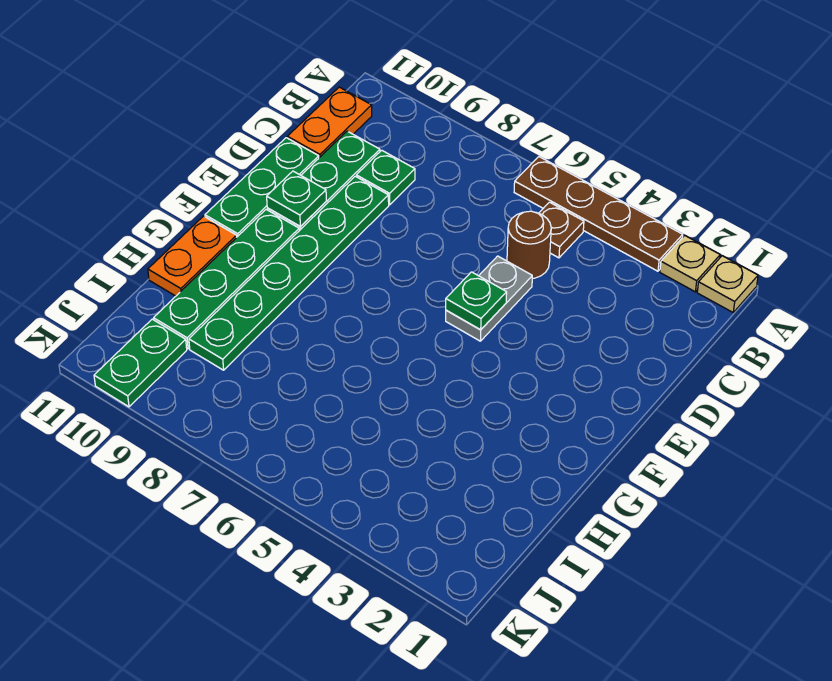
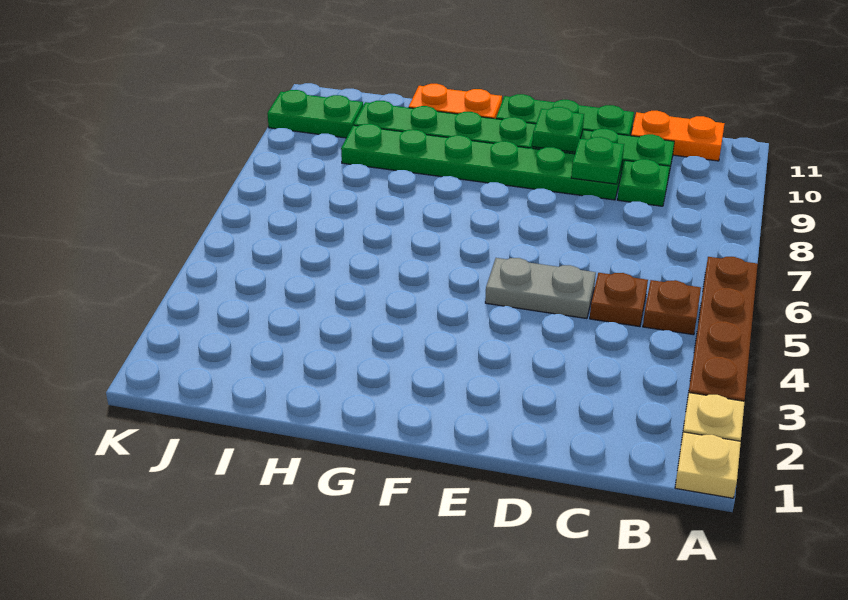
brown round brick C5 level 1 -> brown plate C5 level 1
green plate E5 level 2 -> green plate D9 level 2

